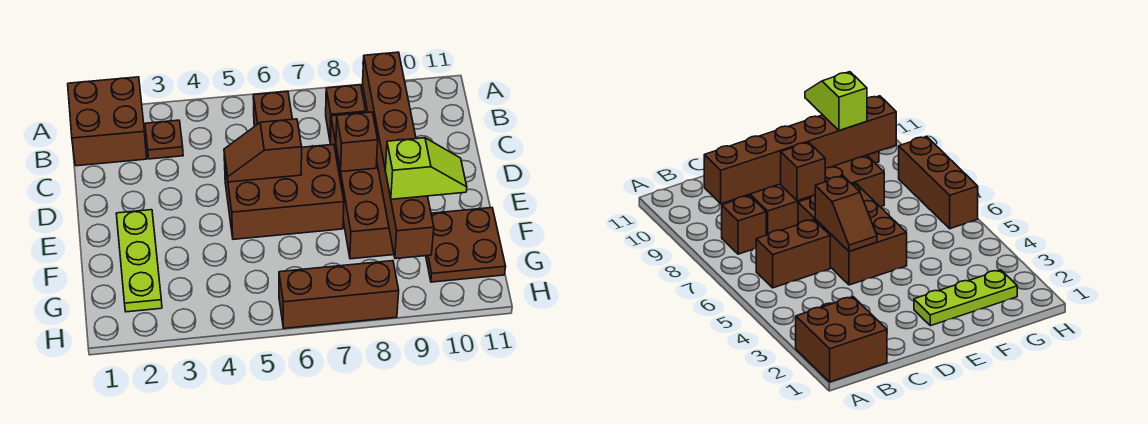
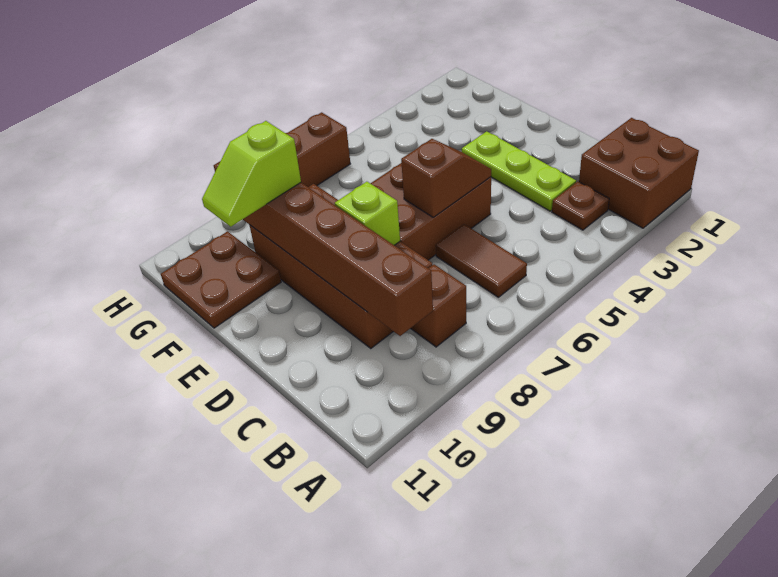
brown brick B6:C6 level 1 -> brown tile B6:C6 level 1
brown brick D8 level 2 -> lime brick D8 level 2
lime plate E2:G2 level 1 -> lime plate C3:E3 level 1

